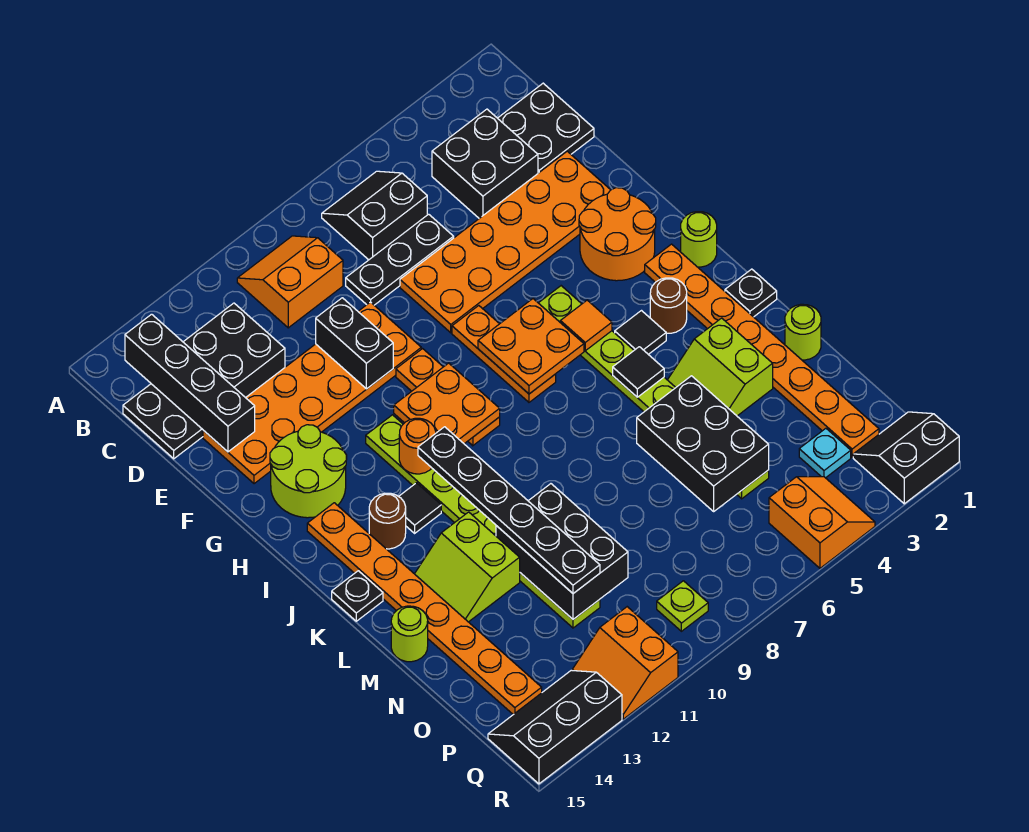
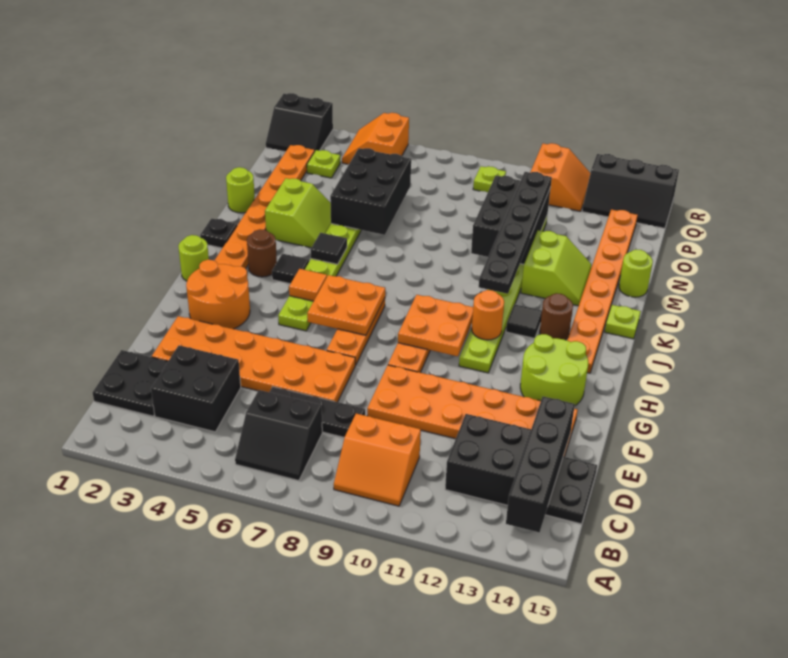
black brick E10:F10 level 2 -> none
black plate K15 level 1 -> lime plate K15 level 1
cyan plate P3 level 1 -> lime plate P3 level 1

